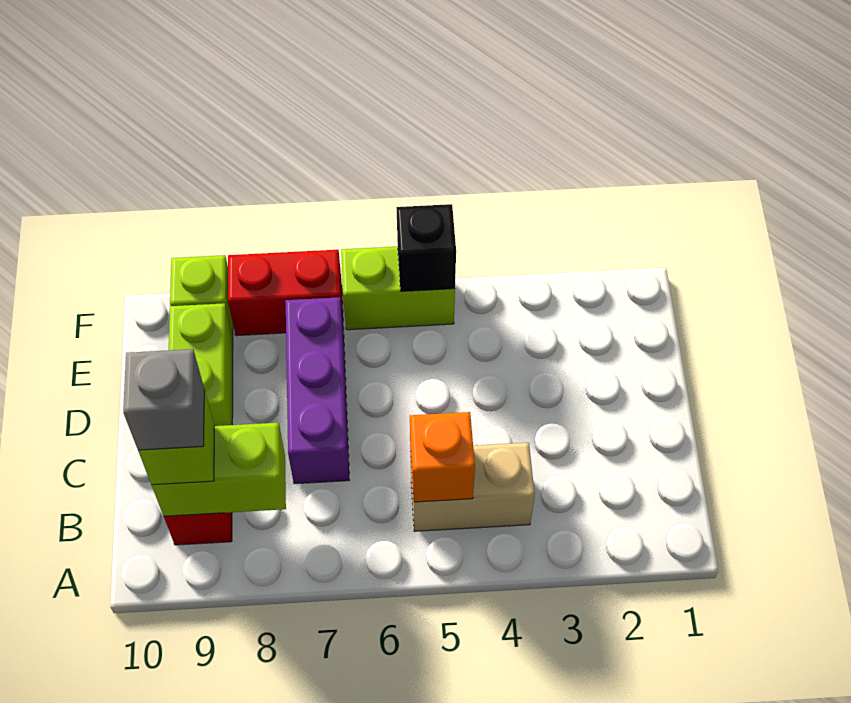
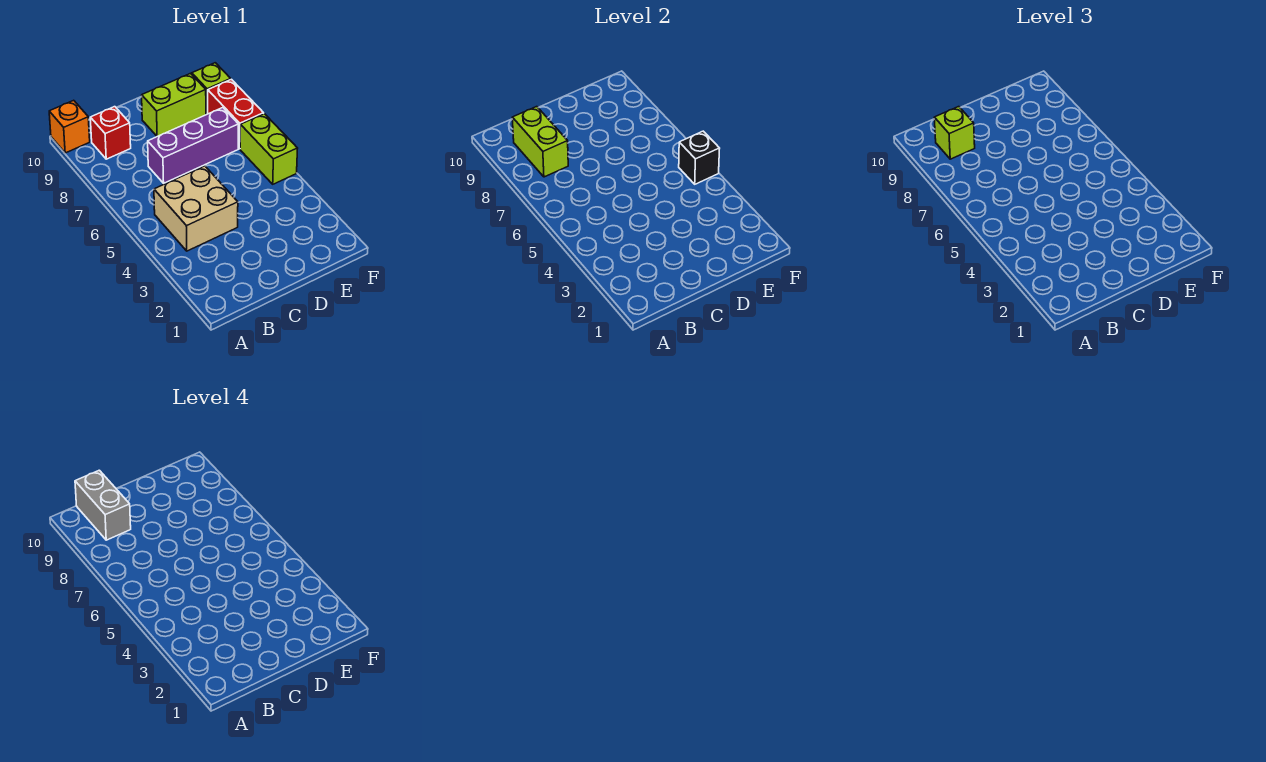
tan brick B4:B5 level 1 -> tan brick B4:C5 level 1
orange brick B5 level 2 -> orange brick A10 level 1
grey brick B9 level 4 -> grey brick B9:B10 level 4

